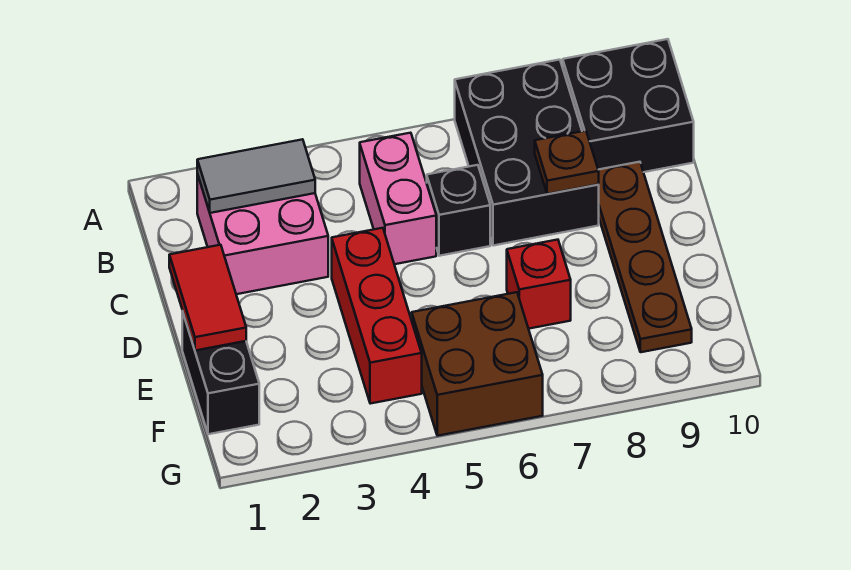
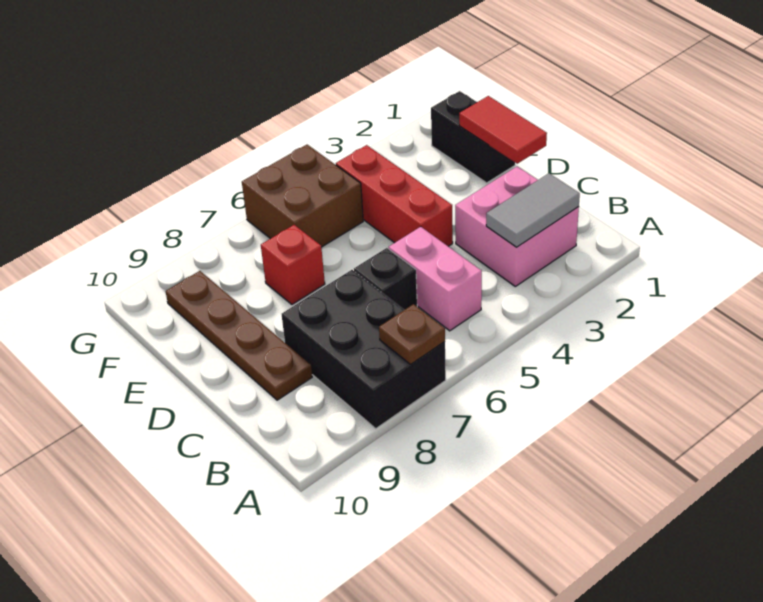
black brick A9:B10 level 1 -> none
brown plate C8 level 2 -> brown plate A7 level 2

